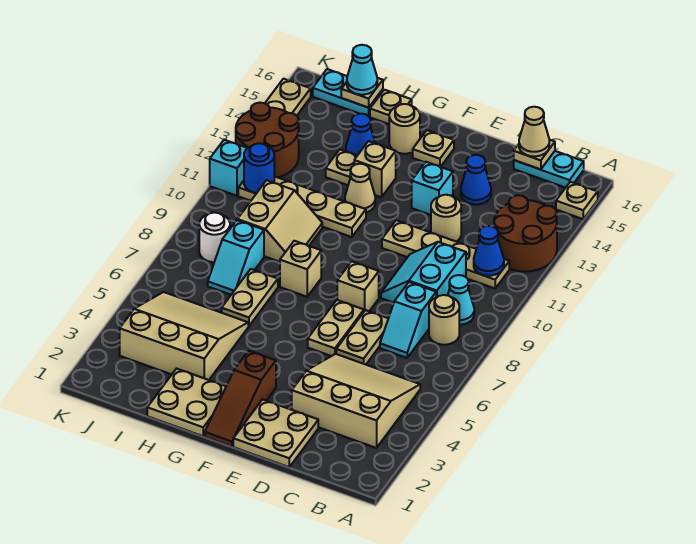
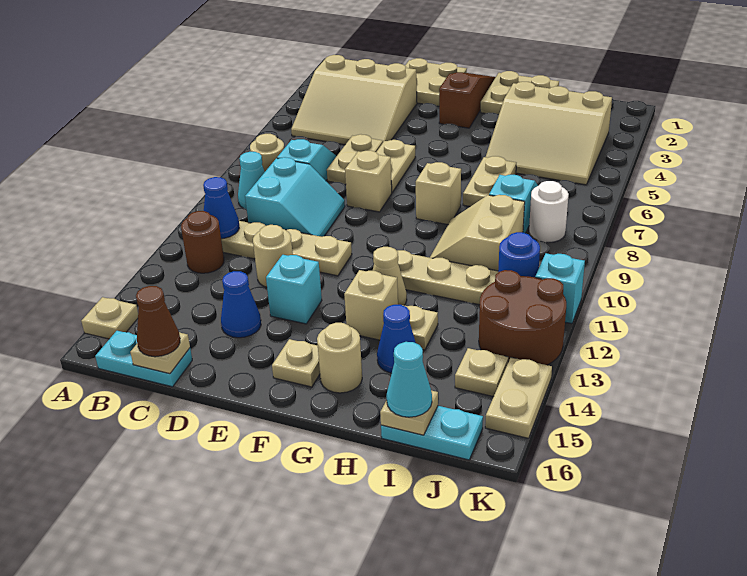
brown round brick A12:B13 level 1 -> brown round brick B12 level 1
tan cone C16 level 3 -> brown cone C16 level 3
tan plate H16 level 1 -> tan plate J14 level 1

